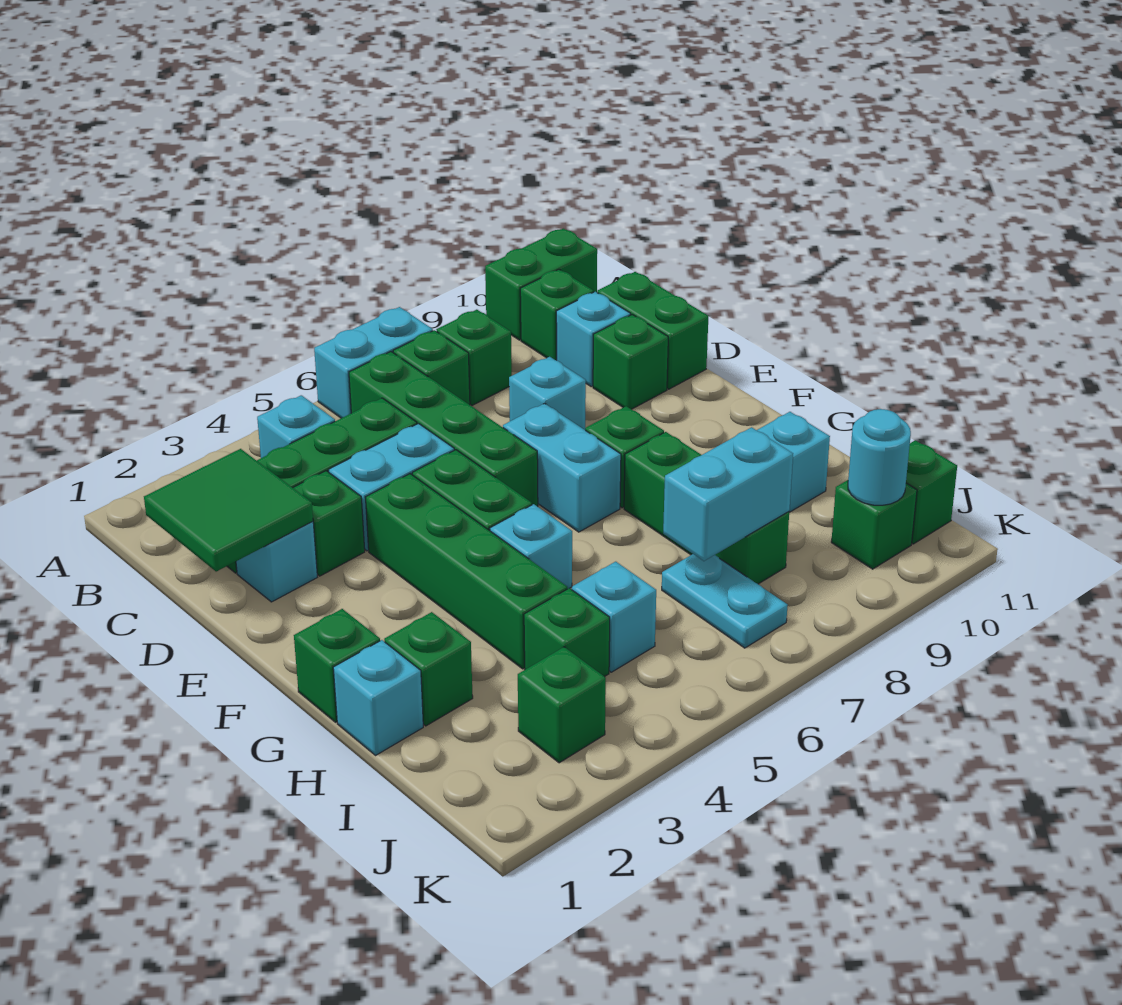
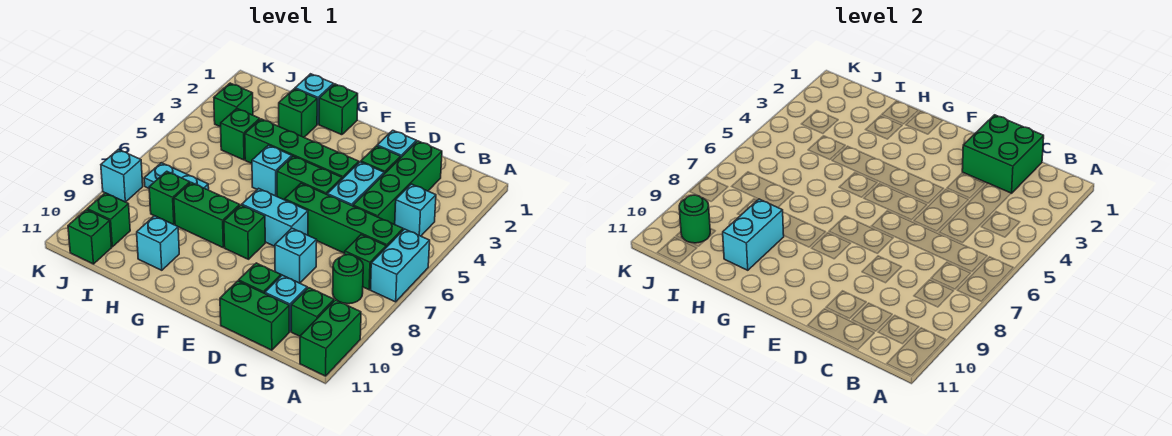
green brick B8 level 1 -> green round brick B8 level 1
green tile C1:D2 level 2 -> green brick C1:D2 level 2
cyan brick I5 level 1 -> cyan brick K8 level 1
cyan brick I7:I8 level 2 -> cyan brick H9:H10 level 2
cyan round brick J10 level 2 -> green round brick J10 level 2

